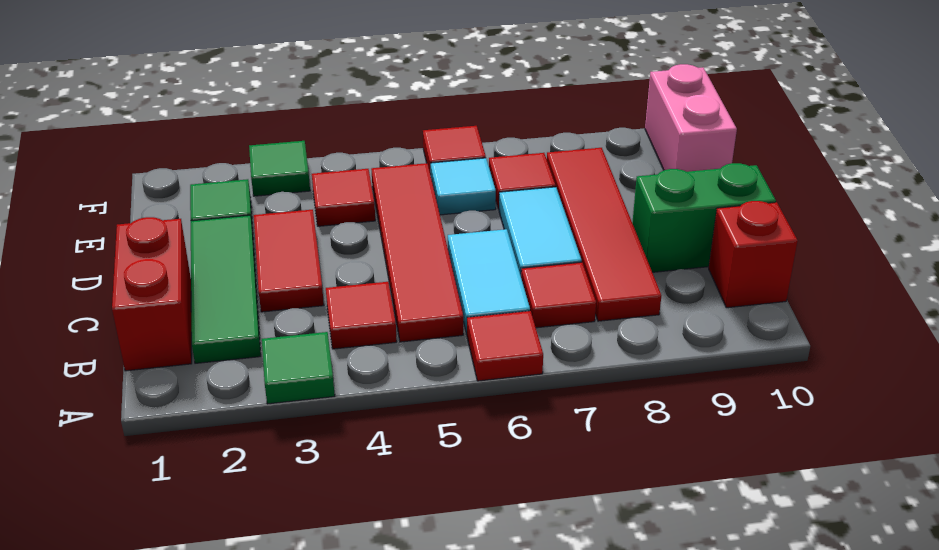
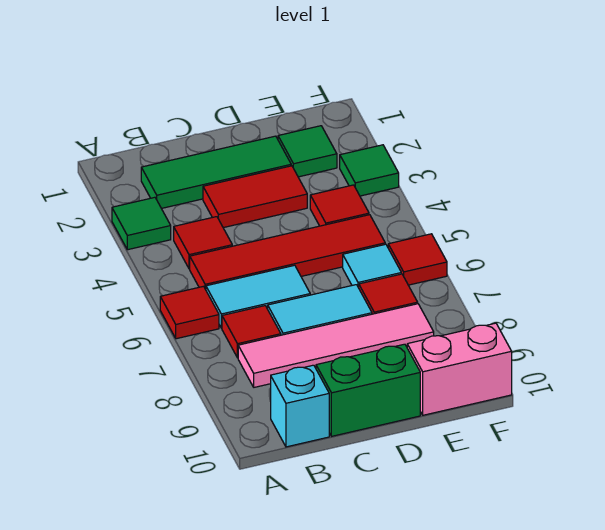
red brick B1:C1 level 1 -> none
red tile B8:E8 level 1 -> pink tile B8:E8 level 1
red brick B10 level 1 -> cyan brick B10 level 1
green brick C9:C10 level 1 -> green brick C10:D10 level 1

